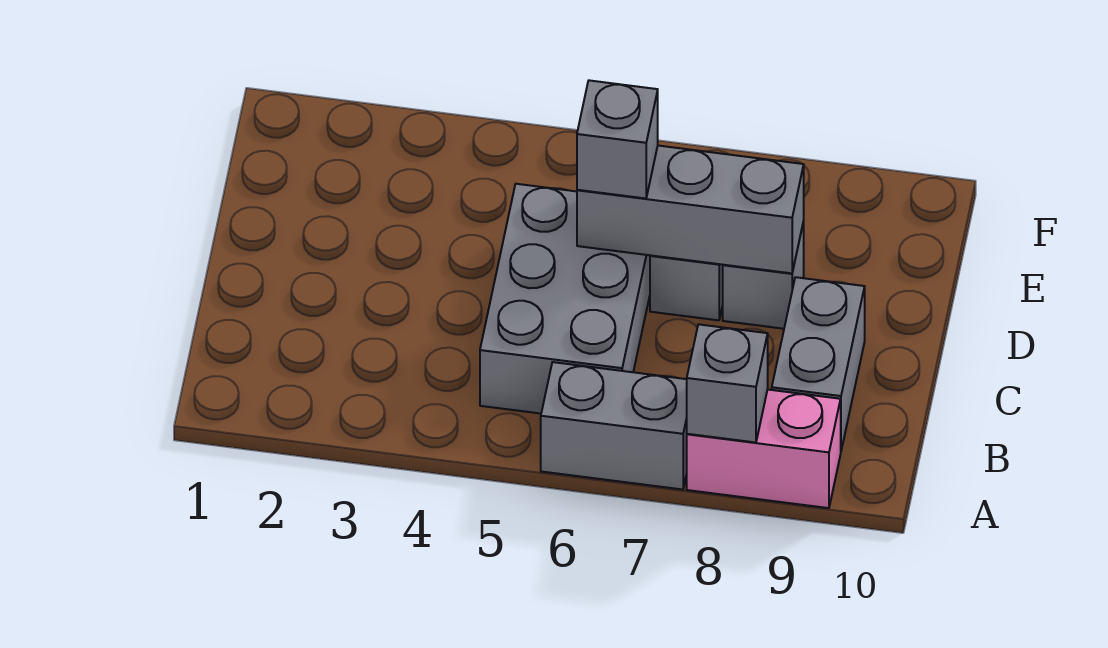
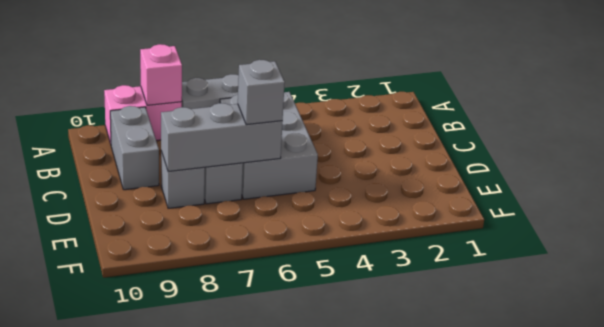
grey brick A8 level 2 -> pink brick A8 level 2

